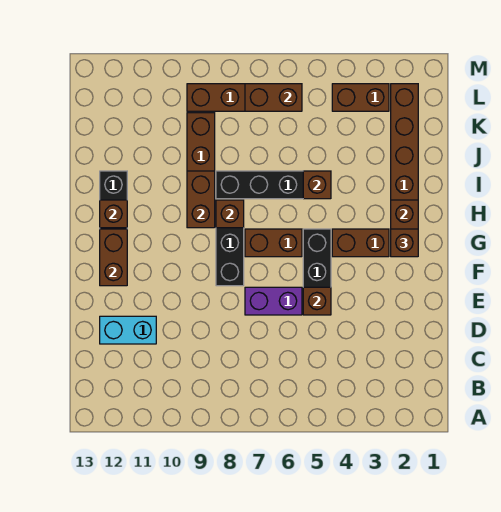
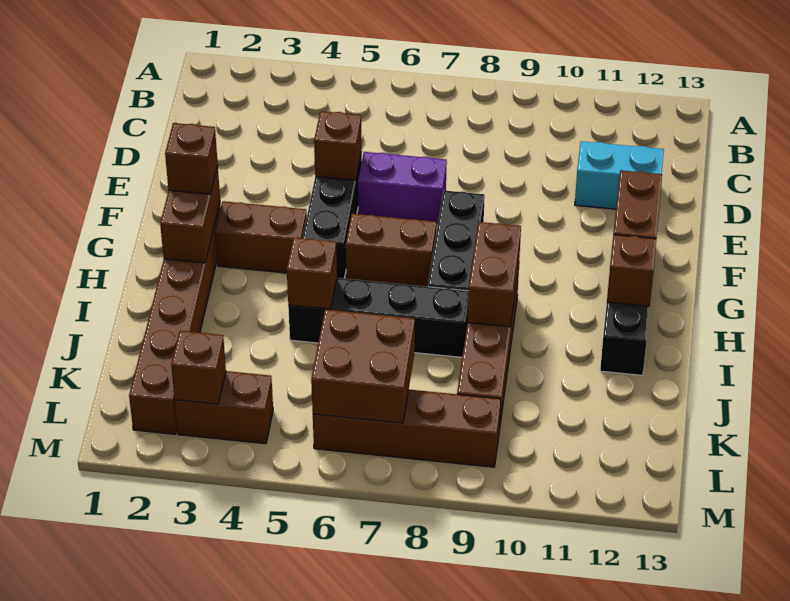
brown brick H8 level 2 -> brown brick L3 level 2
brown brick L6:L7 level 2 -> brown brick K6:L7 level 2

